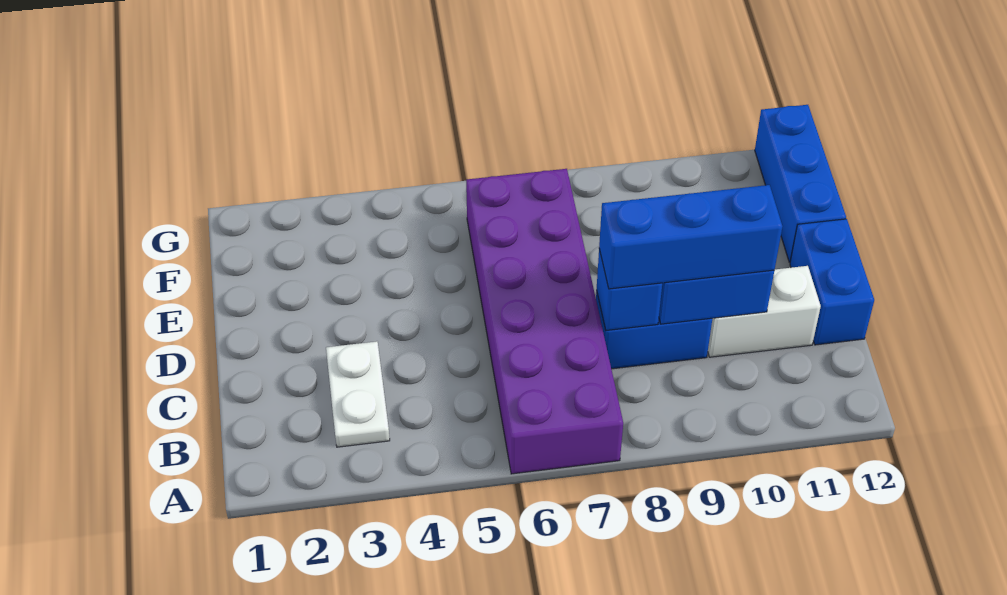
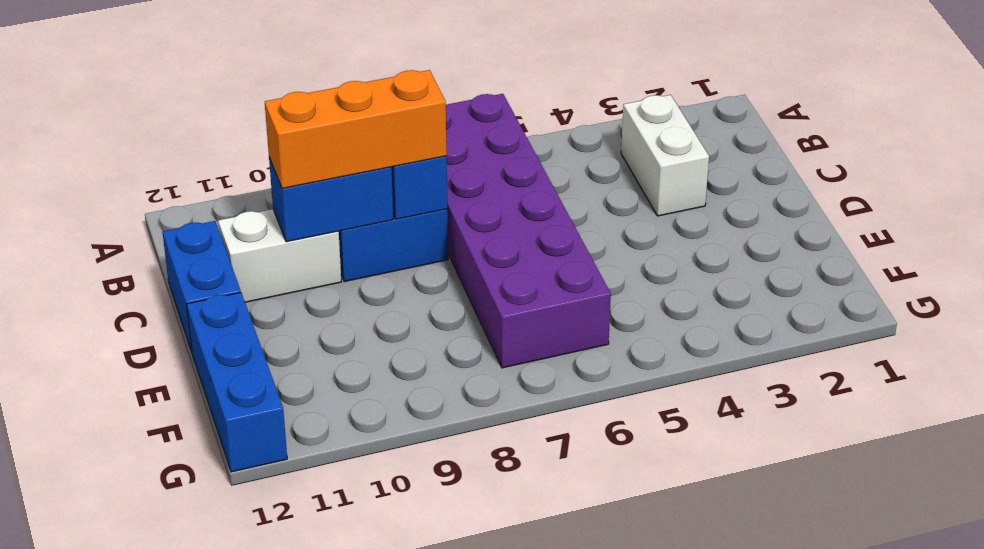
white plate B3:C3 level 1 -> white brick B3:C3 level 1
blue brick C8:C10 level 3 -> orange brick C8:C10 level 3

